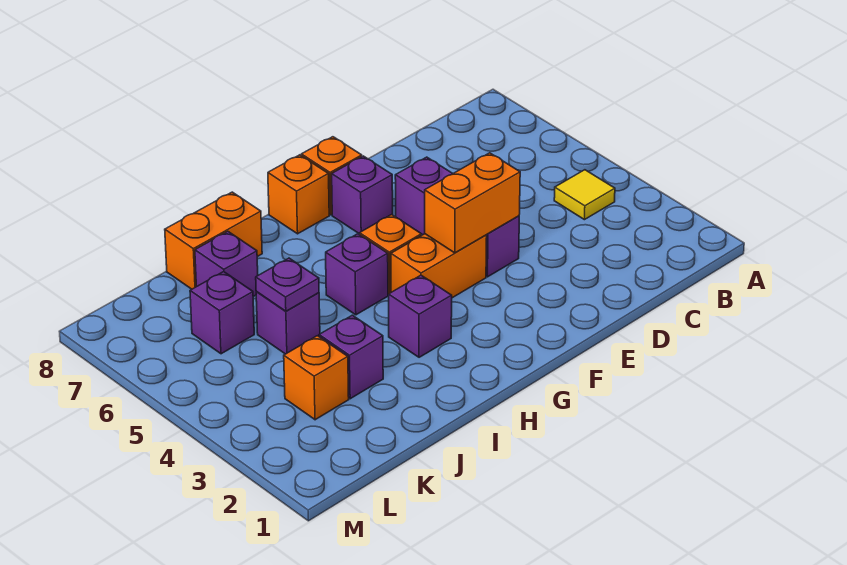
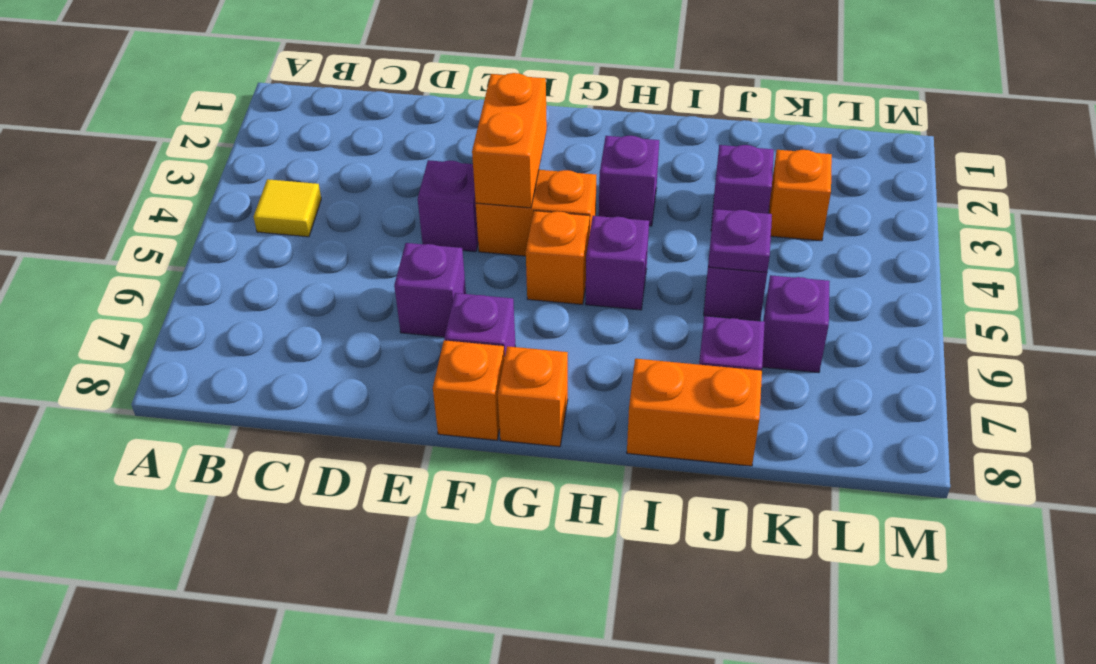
orange brick E4:F4 level 2 -> orange brick F3:F4 level 2

